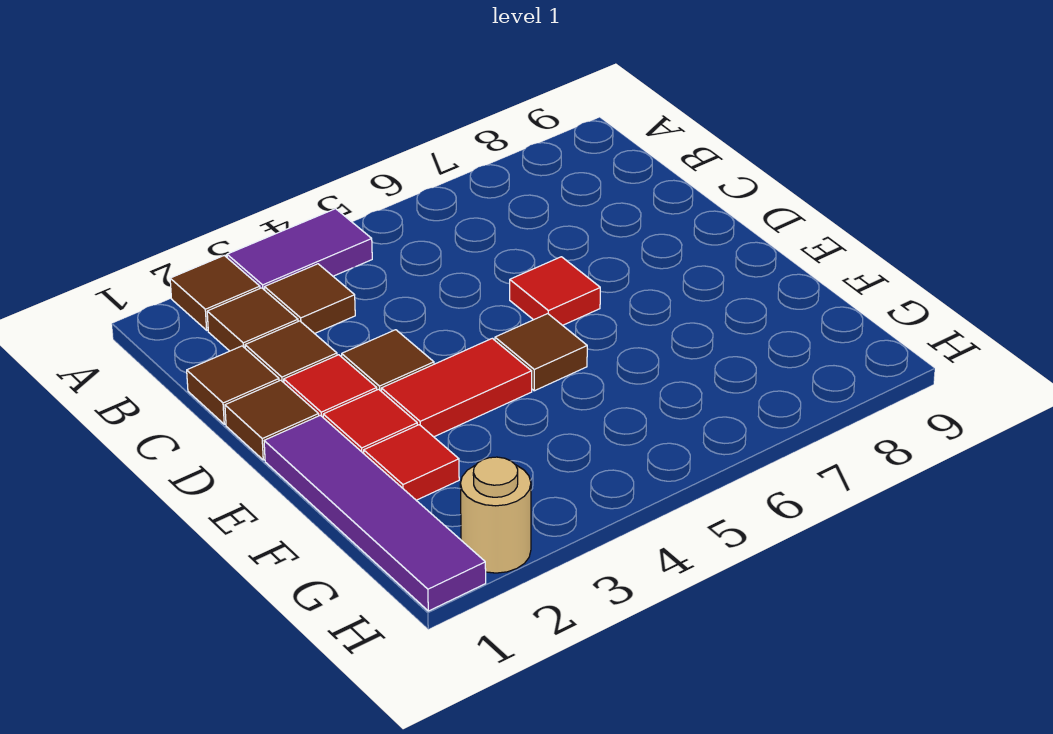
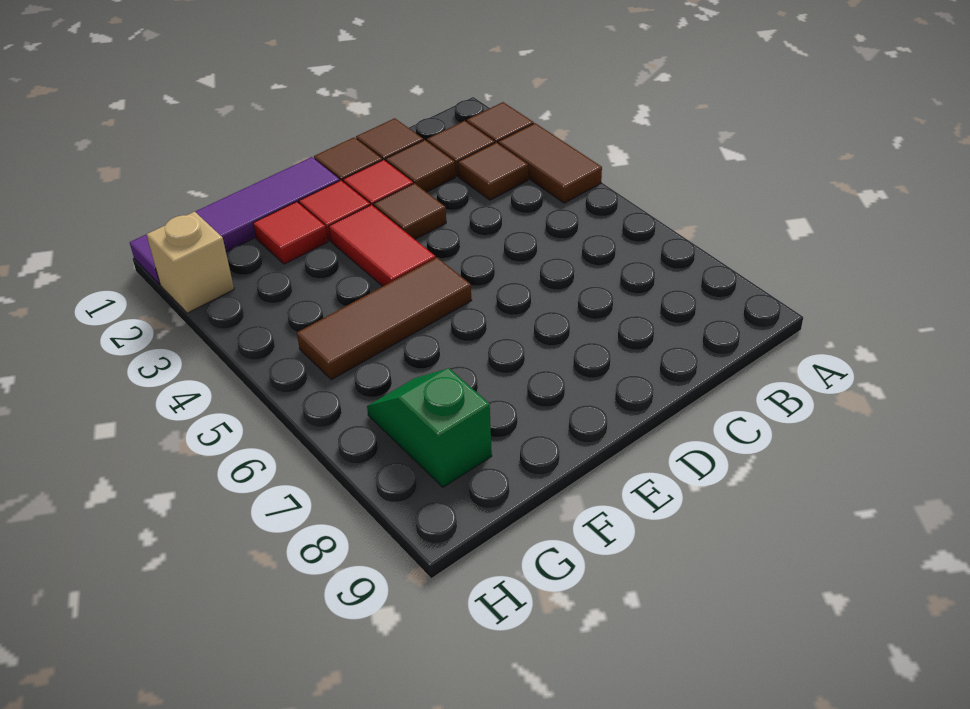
purple tile A3:A4 level 1 -> brown tile A3:A4 level 1
red tile D6 level 1 -> none
brown tile E5 level 1 -> brown tile E5:G5 level 1
none -> green slope G7:G8 level 1 top 8
tan round brick H2 level 1 -> tan brick H2 level 1

